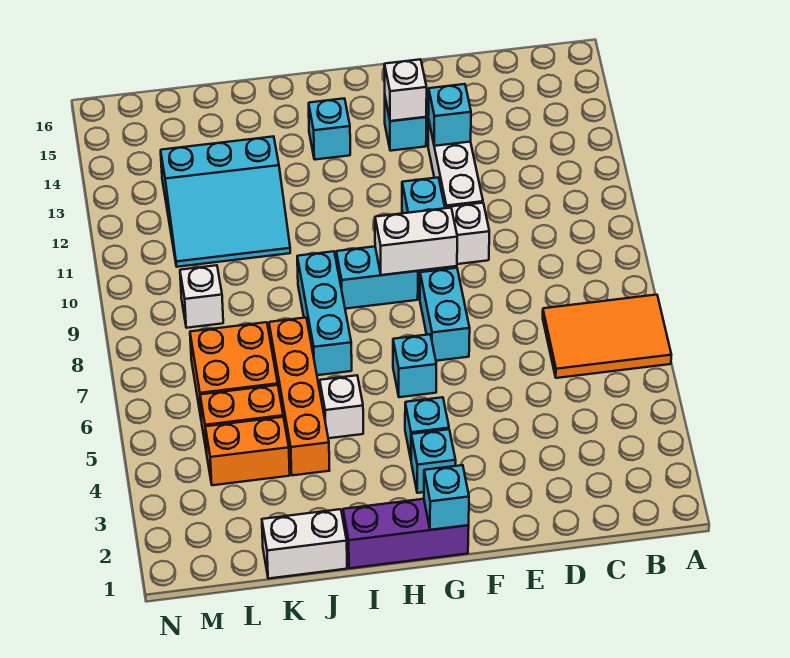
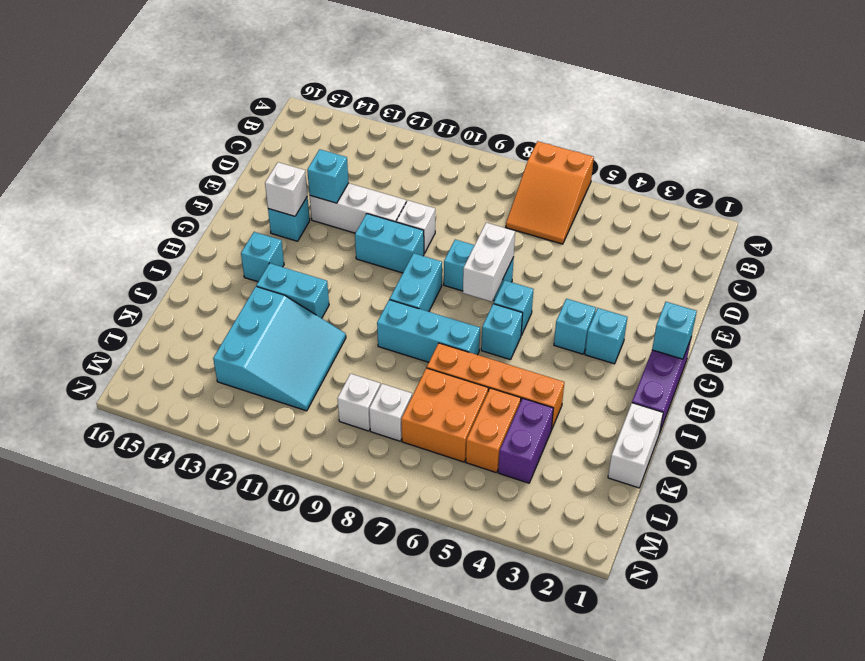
orange tile A6:C7 level 1 -> orange slope A6:C7 level 1 top A
white brick F9:G9 level 2 -> white brick F7:G7 level 2
none -> cyan brick H6 level 1
white brick I5 level 1 -> white brick L8 level 1
none -> cyan brick I12:I13 level 1
orange brick K4:L4 level 1 -> purple brick K4:L4 level 1

